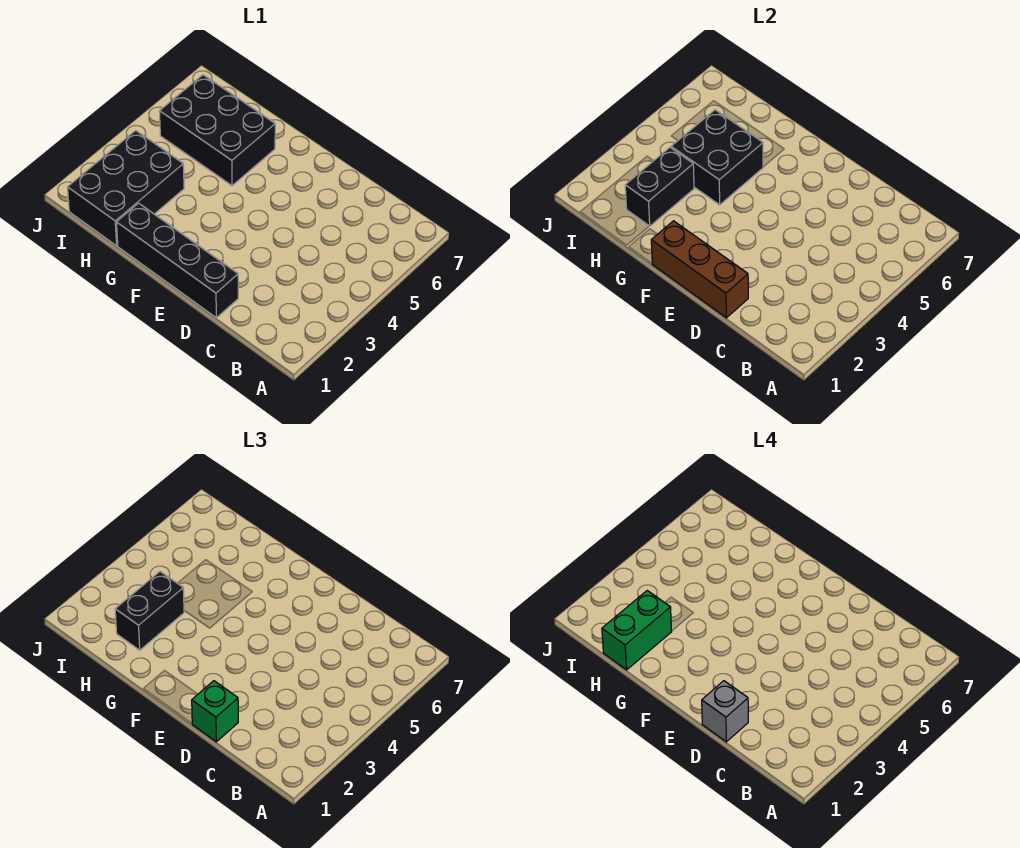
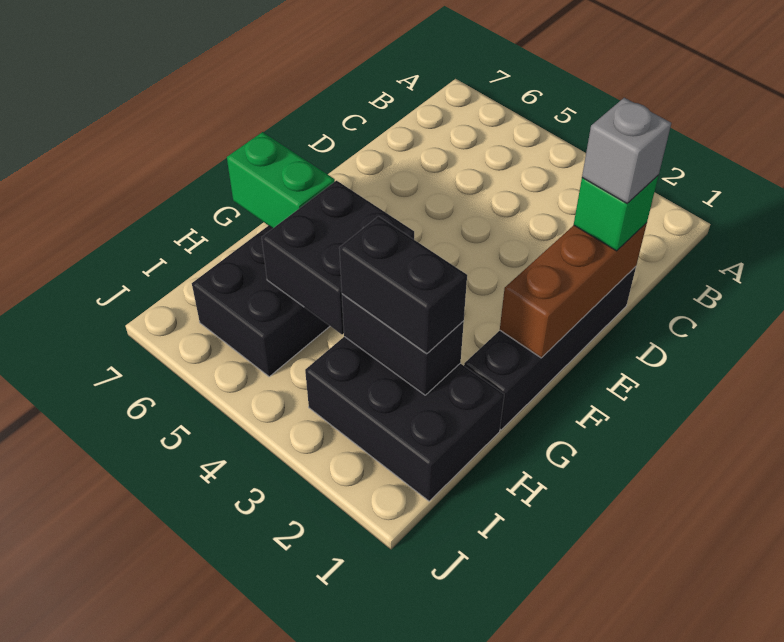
green brick H1:H2 level 4 -> green brick G6:G7 level 2

